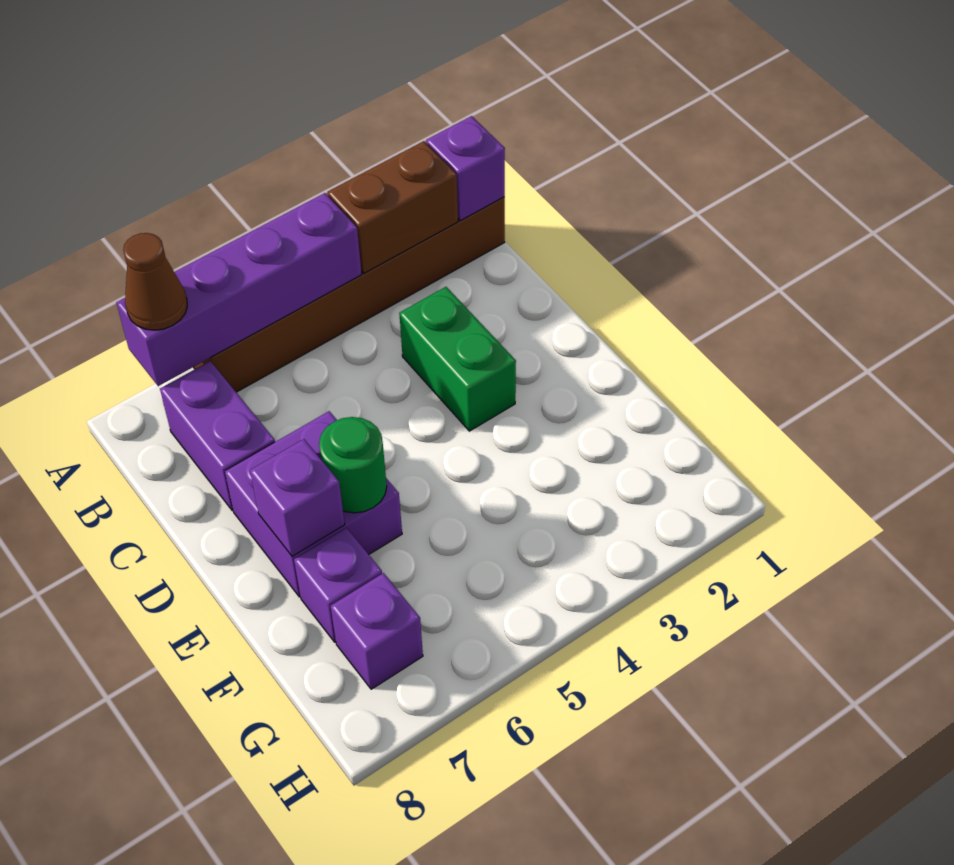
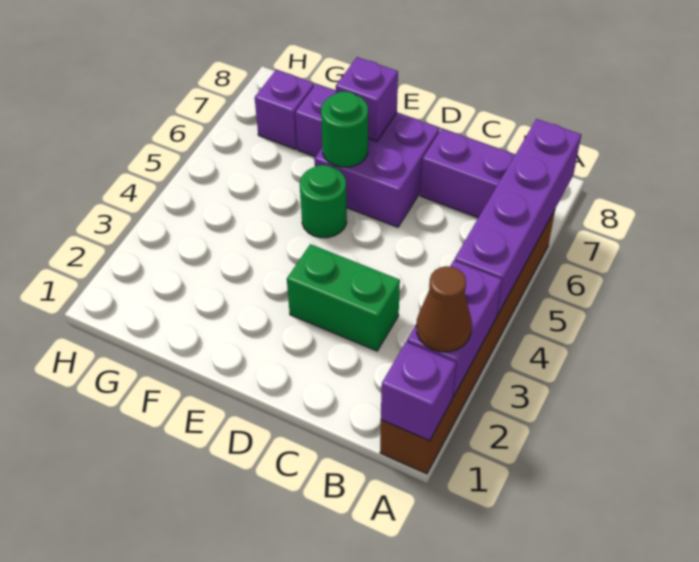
brown brick A2:A3 level 2 -> purple brick A2:A3 level 2
brown cone A7 level 3 -> brown cone A2 level 3
none -> green round brick E5 level 1

